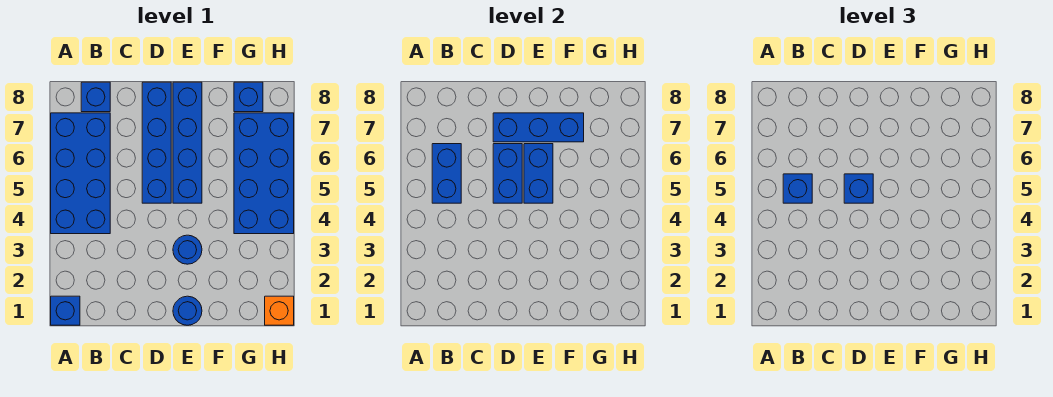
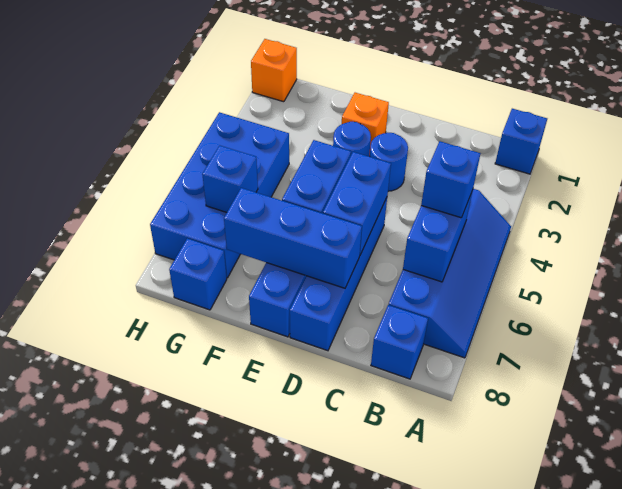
blue brick A4:B7 level 1 -> blue slope A4:B7 level 1 top B
blue brick D5 level 3 -> blue brick G6 level 2
blue round brick E1 level 1 -> blue round brick D3 level 1
none -> orange brick E2 level 1

